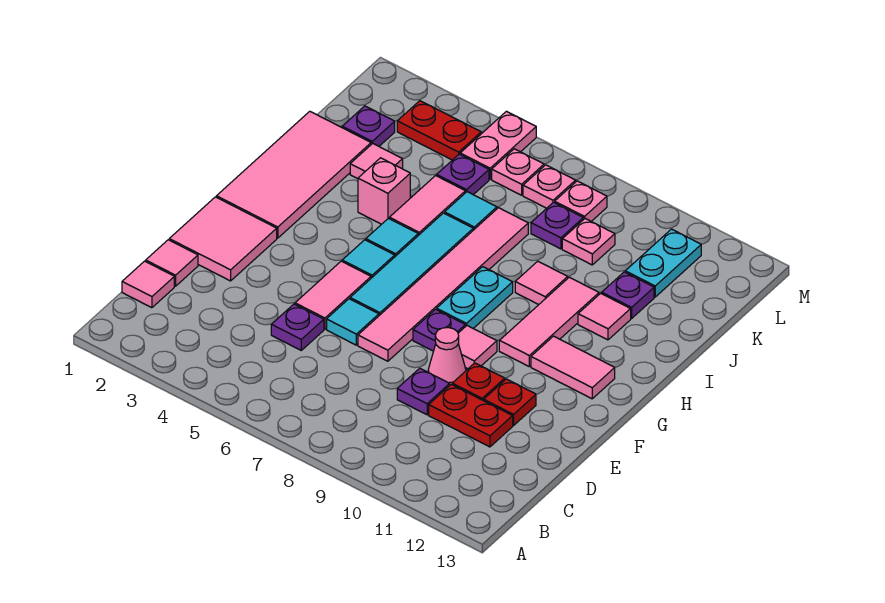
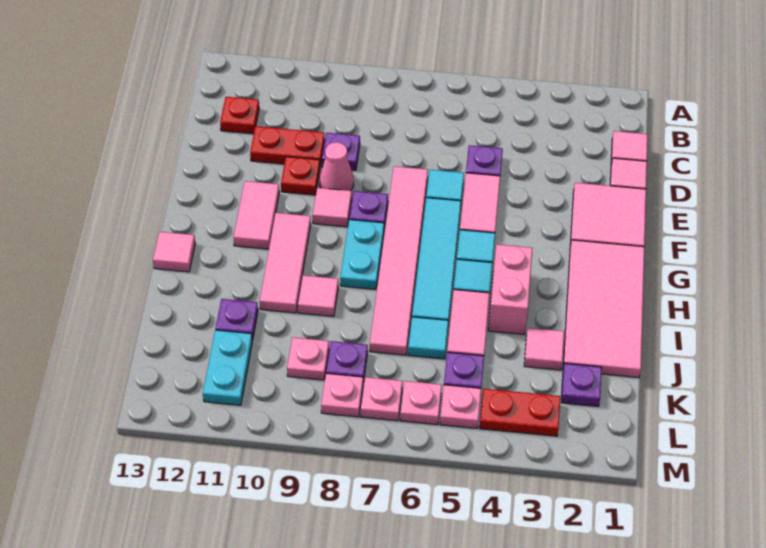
red plate E11 level 1 -> red plate C12 level 1
pink tile G11:G12 level 1 -> pink tile F11:G11 level 1
pink brick I4 level 1 -> pink brick H4:I4 level 1
pink tile I11 level 1 -> pink tile H13 level 1
pink plate L5:M5 level 1 -> pink plate L5 level 1

